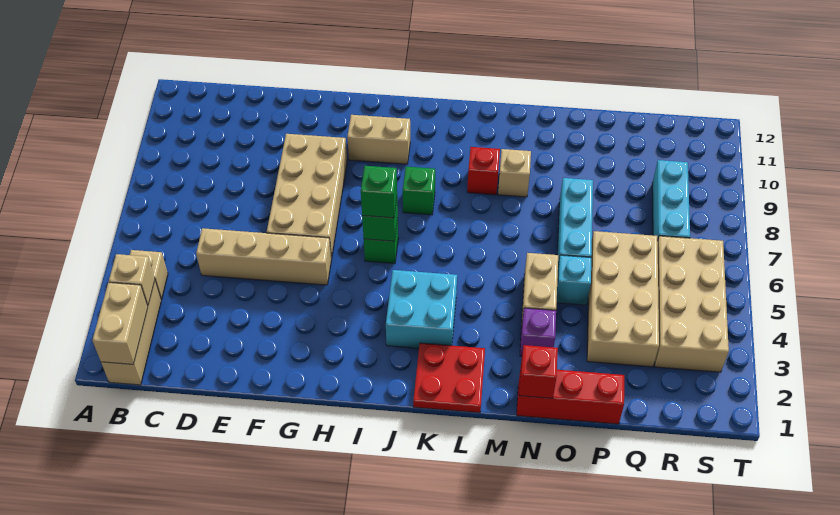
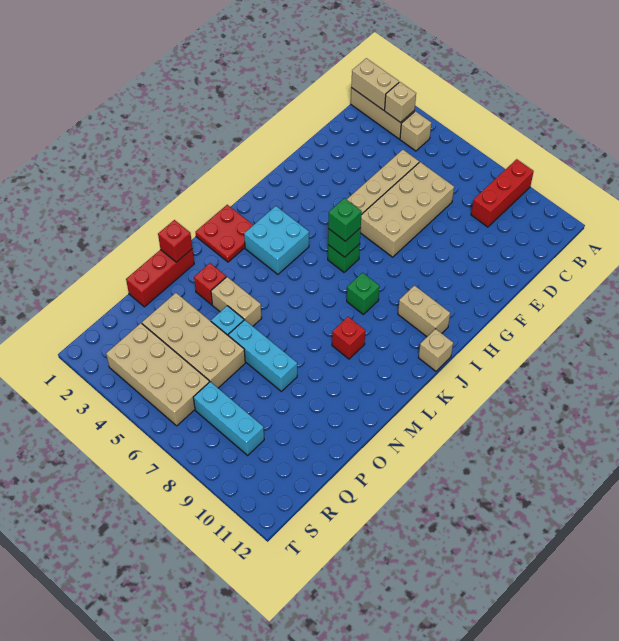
none -> red brick A9:C9 level 1
tan brick F6:G9 level 1 -> tan brick D6:G7 level 1
tan brick H10:I10 level 1 -> tan brick I10:I11 level 1
tan brick M9 level 1 -> tan brick J12 level 1
purple brick N3 level 1 -> red brick N3 level 1

